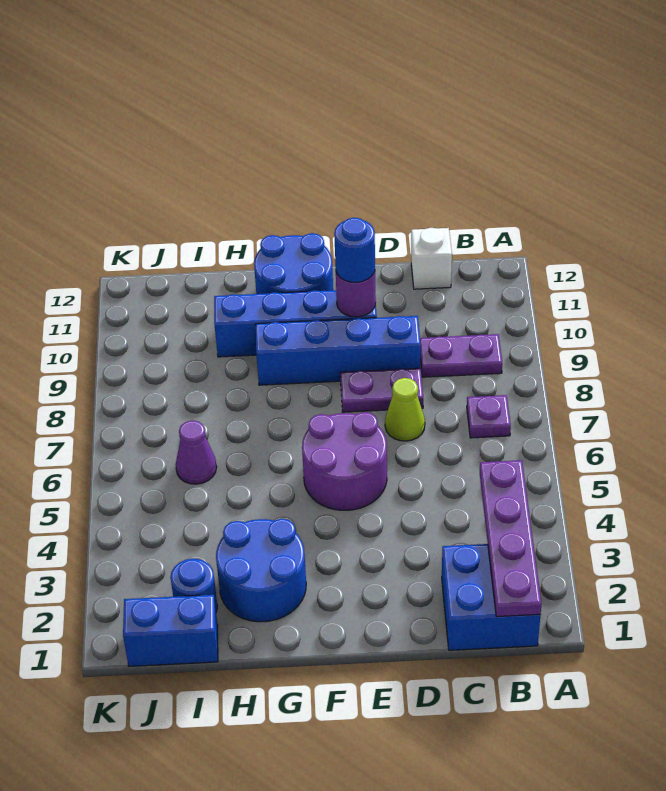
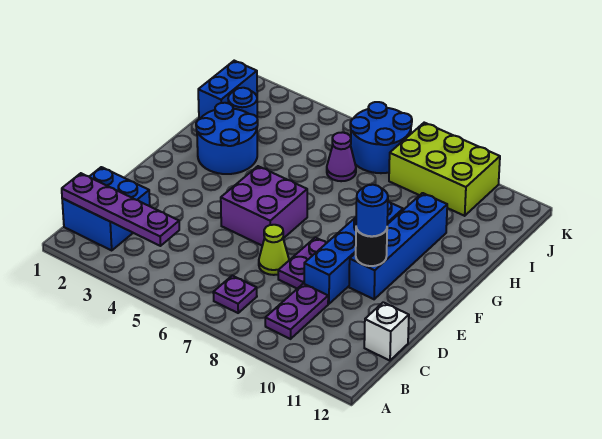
purple round brick E5:F6 level 1 -> purple brick E5:F6 level 1
purple round brick E10 level 2 -> black round brick E10 level 2
blue round brick F11:G12 level 1 -> blue round brick J6:K7 level 1
none -> lime brick J8:K10 level 1

